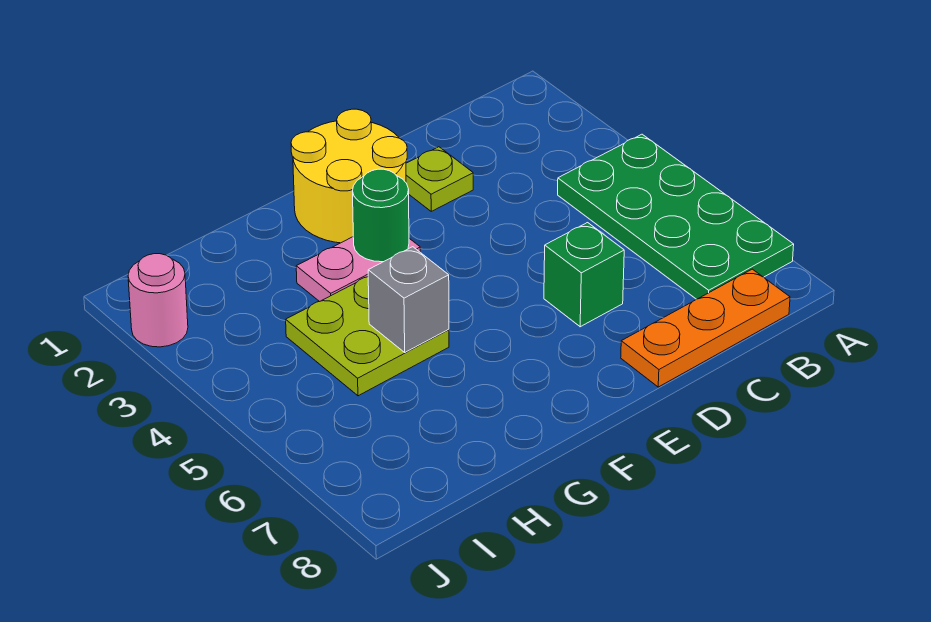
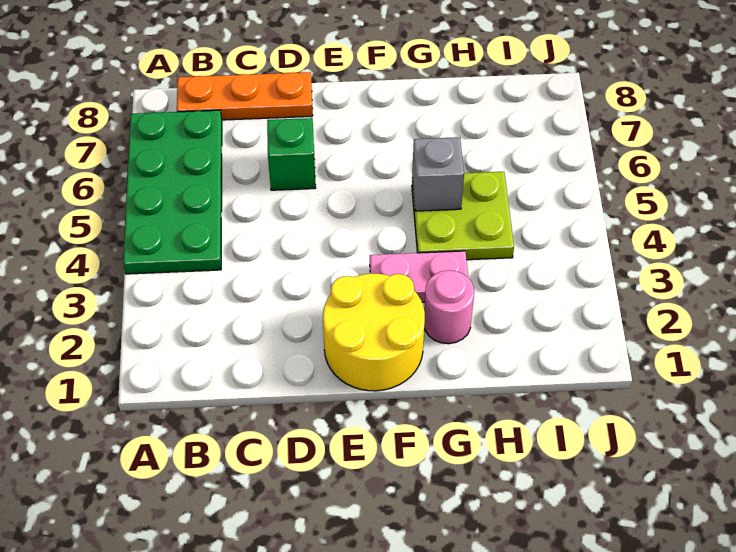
lime plate D2 level 1 -> none
green round brick F3 level 2 -> none
pink round brick J2 level 1 -> pink round brick G2 level 1

